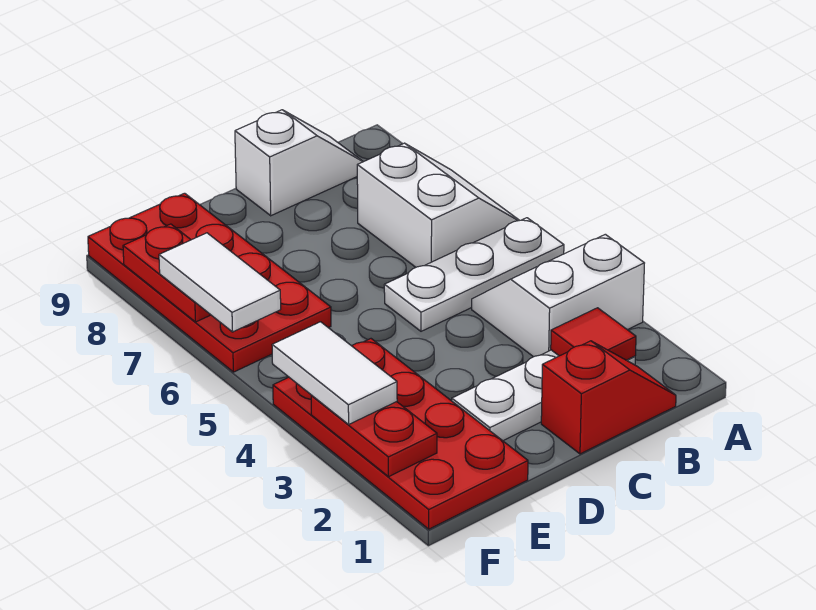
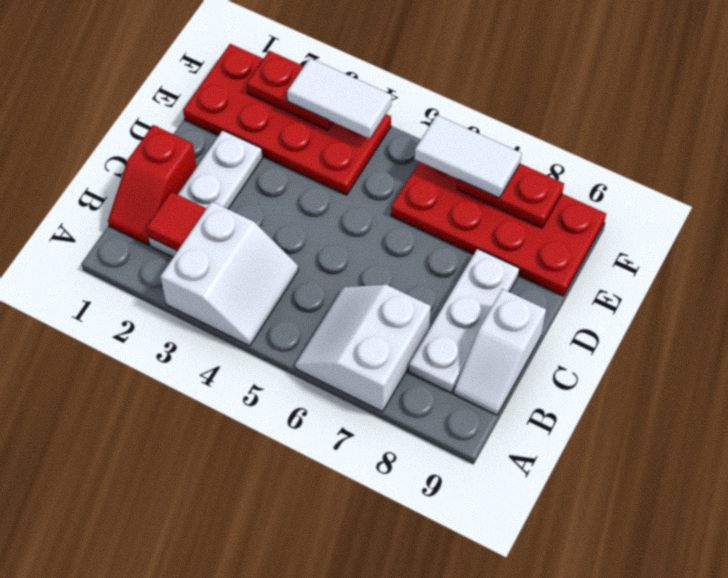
white plate A5:C5 level 1 -> white plate B8:D8 level 1
white slope A6:B7 level 1 top B -> white slope A6:B7 level 1 top 7

